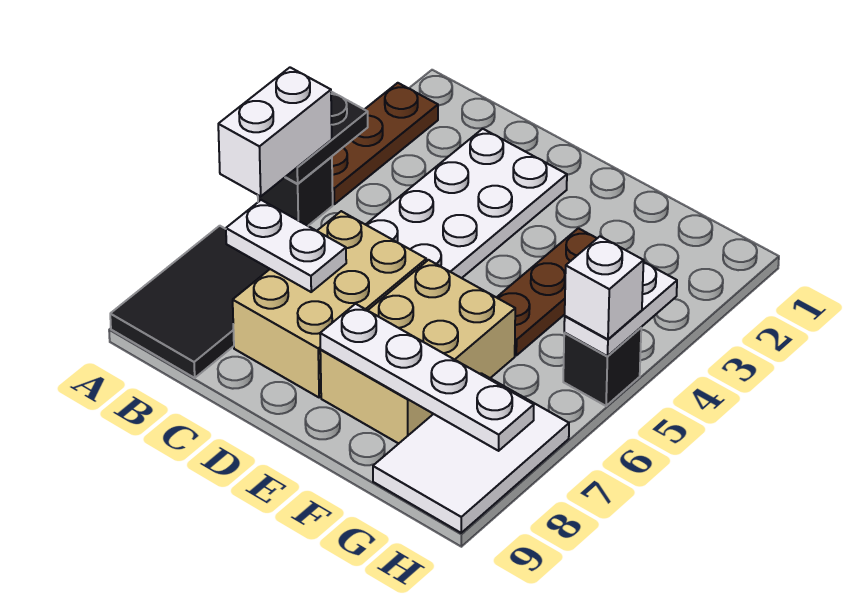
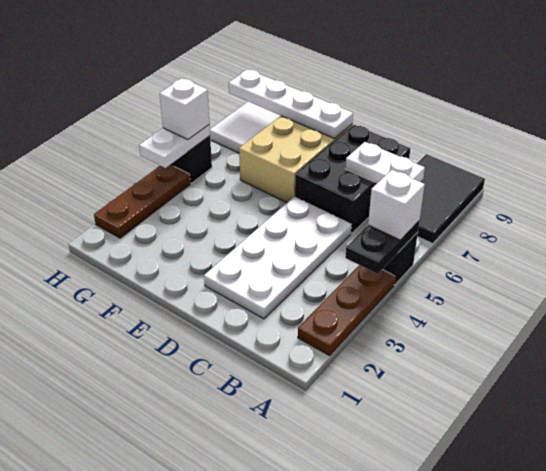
white brick A5:A6 level 3 -> white brick A5 level 3
tan brick C6:D8 level 1 -> black brick C6:D8 level 1
brown plate F3:F5 level 1 -> brown plate H2:H4 level 1

